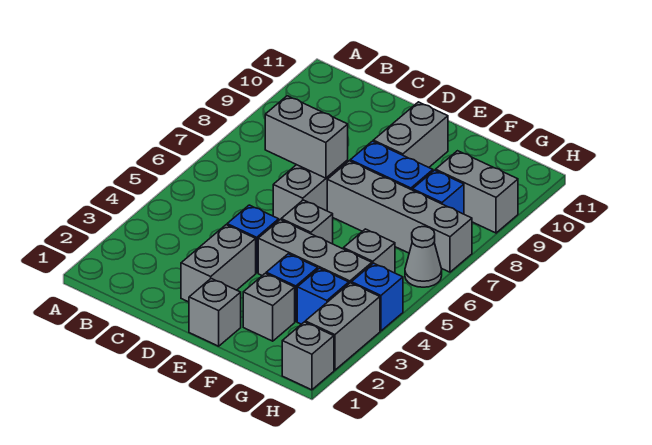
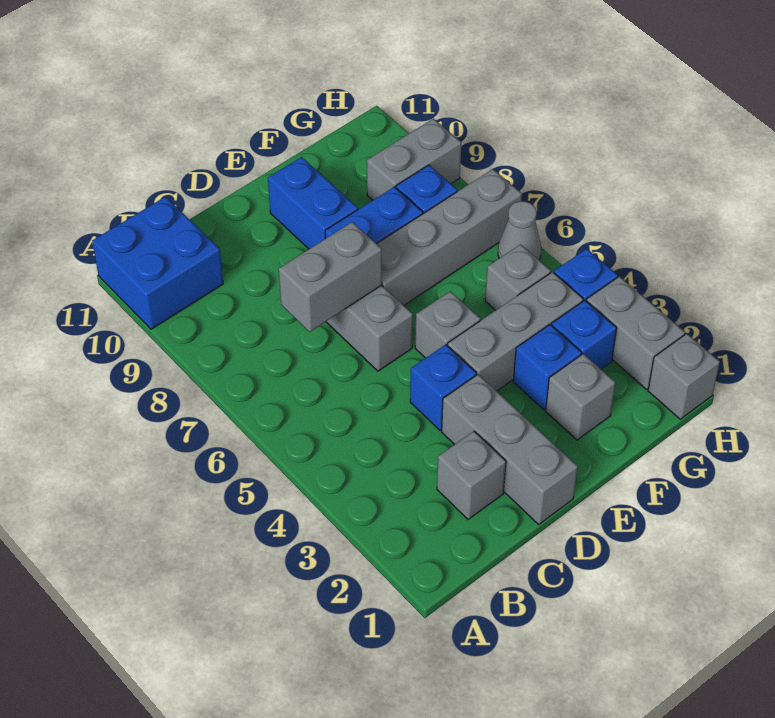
none -> blue brick A10:B11 level 1
grey brick D2:D3 level 1 -> grey brick D1:D3 level 1
grey brick E1 level 1 -> grey brick C2 level 1
grey brick E9:E10 level 1 -> blue brick E9:E10 level 1

